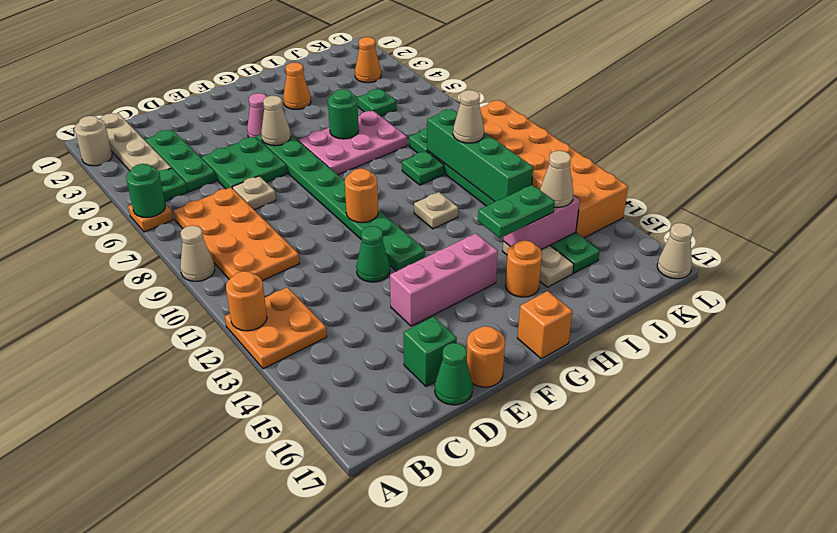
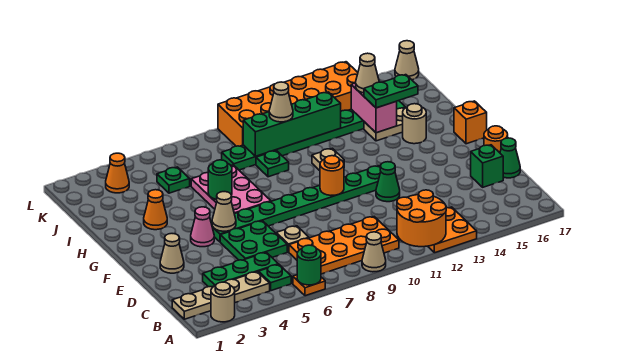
orange round brick A12 level 2 -> orange round brick A11:B12 level 2
none -> tan cone E2 level 1
pink brick E14:G14 level 1 -> none
green plate H14:I14 level 3 -> green plate I14:I15 level 3
orange round brick H15 level 1 -> tan round brick H15 level 1

